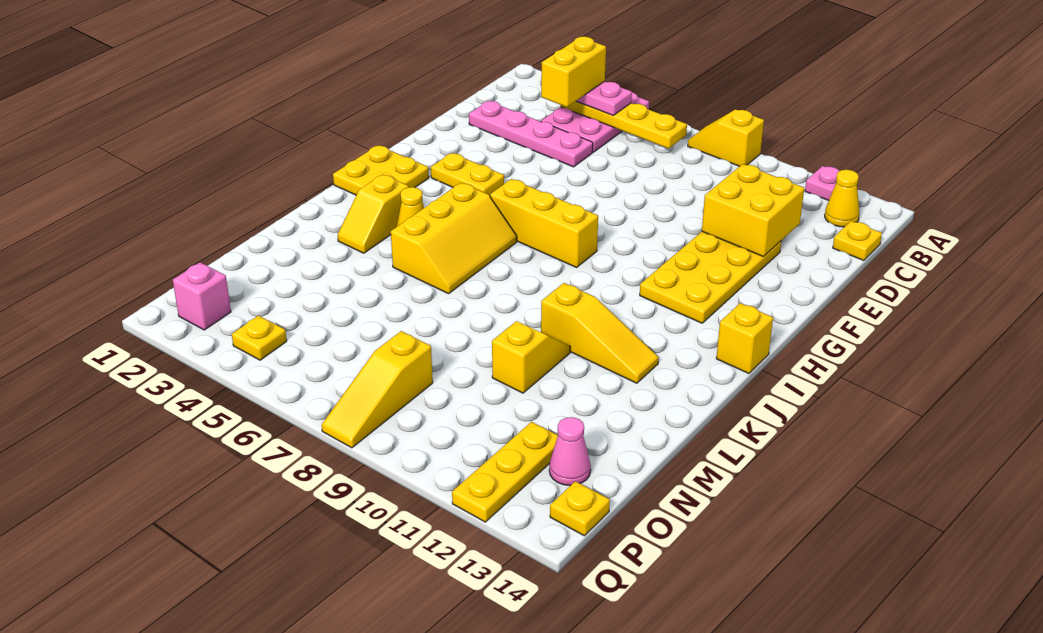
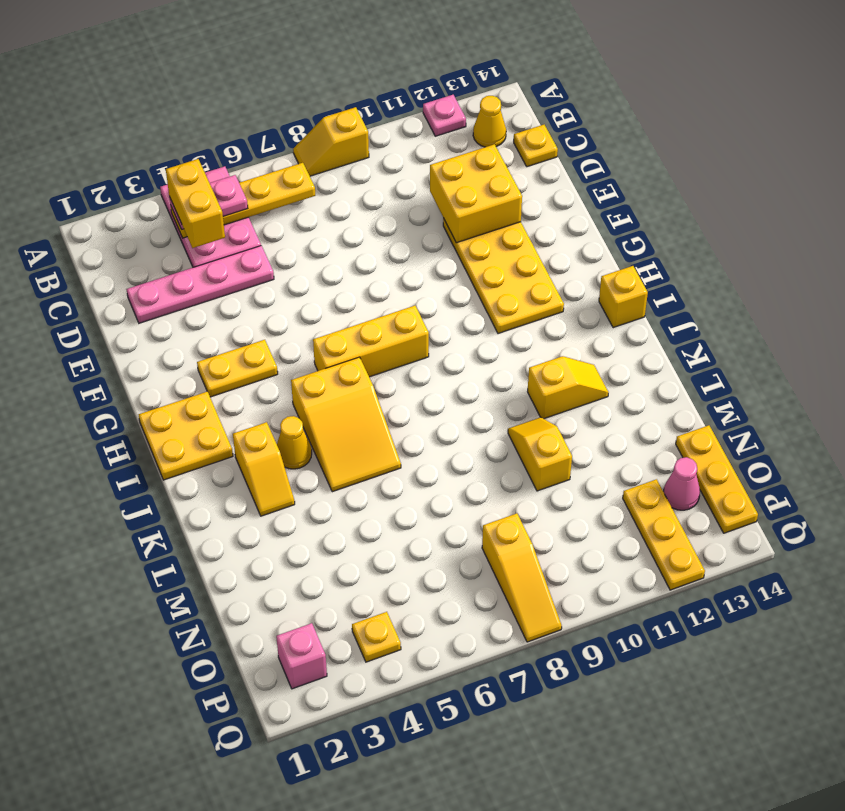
yellow slope I5:K6 level 1 top 5 -> yellow slope I5:K6 level 1 top I
yellow slope K10:K12 level 1 top 10 -> yellow slope K11:K12 level 1 top 11
yellow plate P14 level 1 -> yellow plate N14:P14 level 1

